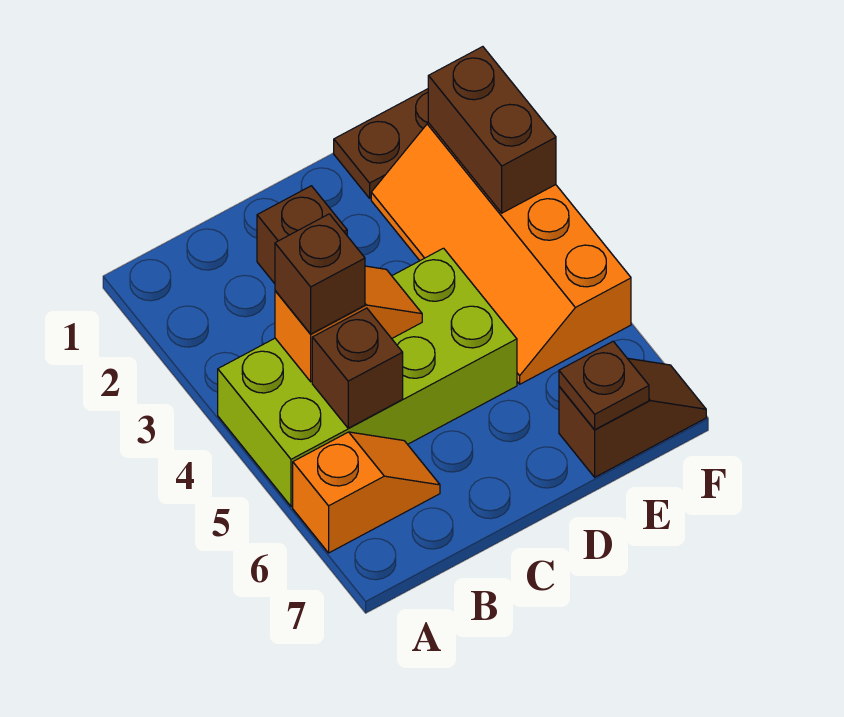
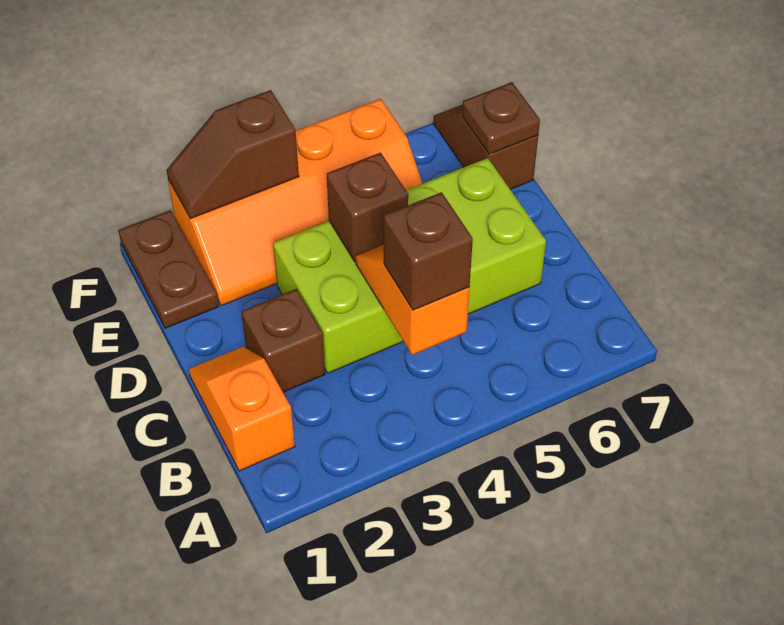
lime brick A4:D5 level 1 -> lime brick C3:D6 level 1
orange slope A6:B6 level 1 top A -> orange slope B1:C1 level 1 top B
brown brick B5 level 2 -> brown brick D4 level 2
brown brick F2:F3 level 2 -> brown slope F2:F3 level 2 top 3

